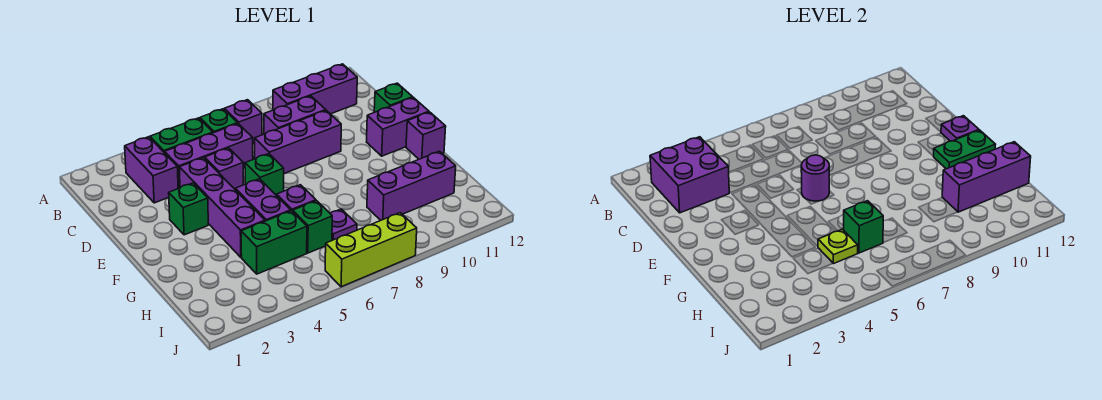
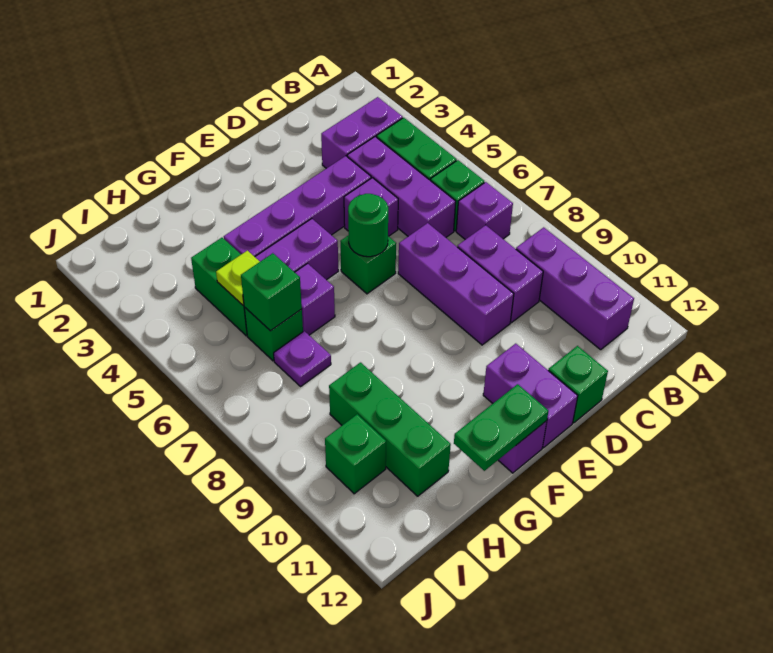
purple brick B2:C3 level 2 -> none
green brick E3 level 1 -> green brick I10 level 1
purple round brick E6 level 2 -> green round brick E6 level 2
purple plate E12 level 2 -> none
green plate F11:F12 level 2 -> green plate F12:G12 level 2
purple brick H9:H11 level 1 -> green brick H9:H11 level 1
purple brick H10:H12 level 2 -> none
lime brick J6:J8 level 1 -> none

